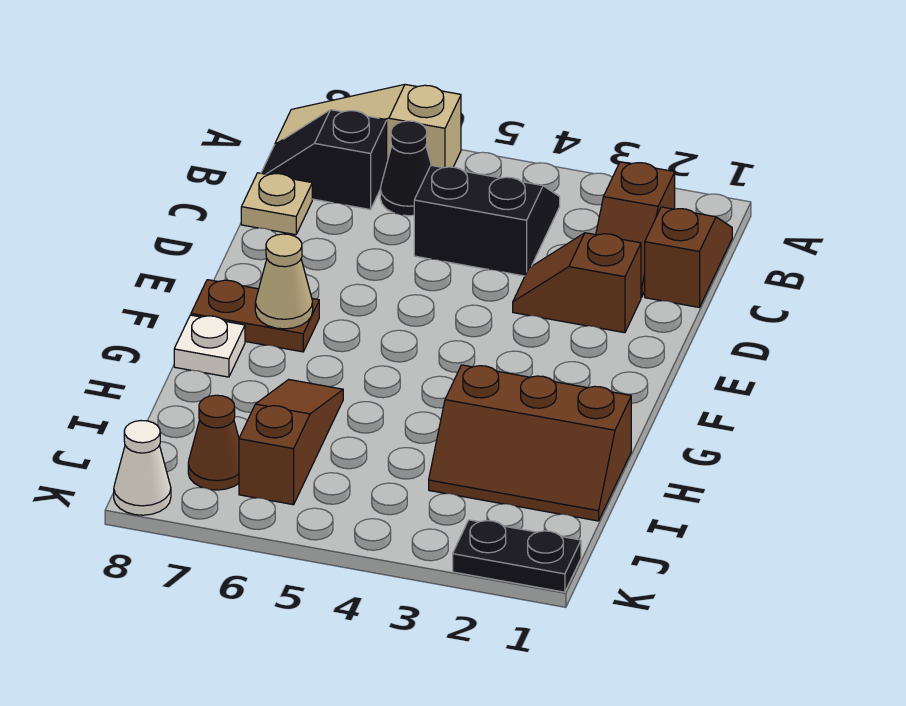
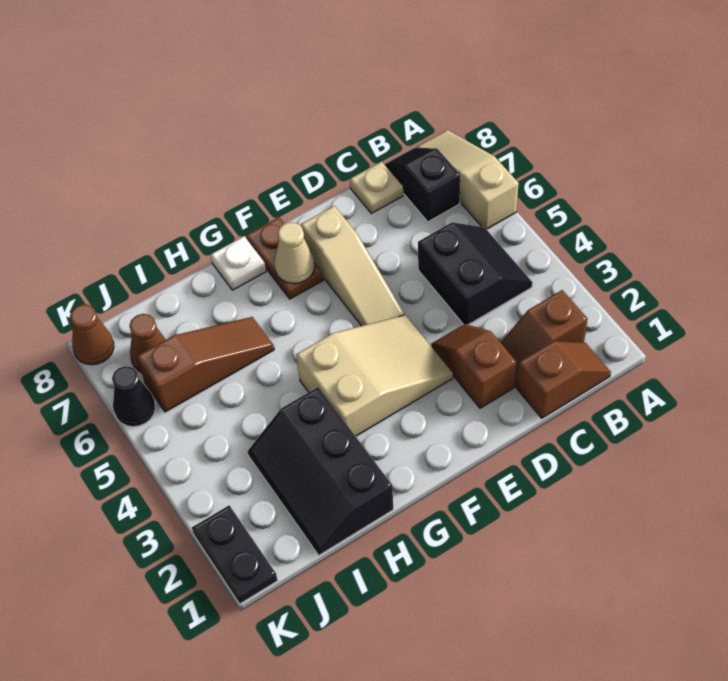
black cone B6 level 1 -> black cone K6 level 1
none -> tan slope E3:G4 level 1 top G
none -> tan slope E5:E7 level 1 top 7
brown slope H1:I3 level 1 top H -> black slope H1:I3 level 1 top H
white cone K8 level 1 -> brown cone K8 level 1

